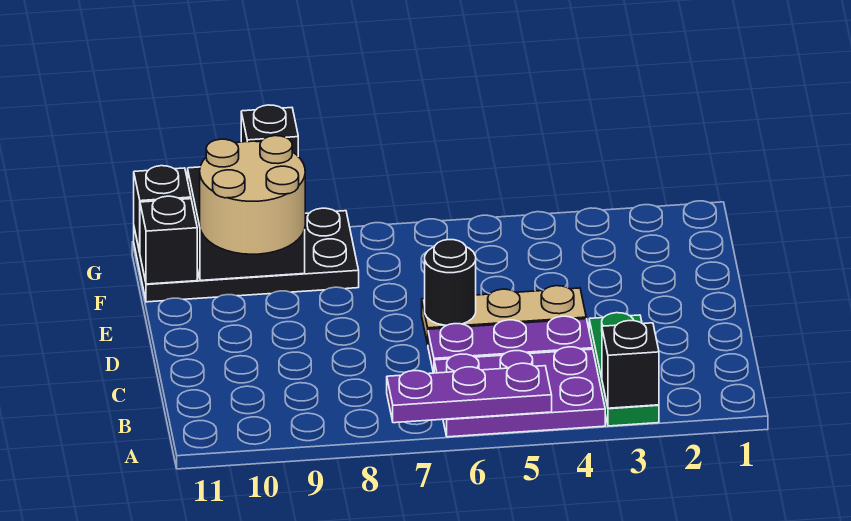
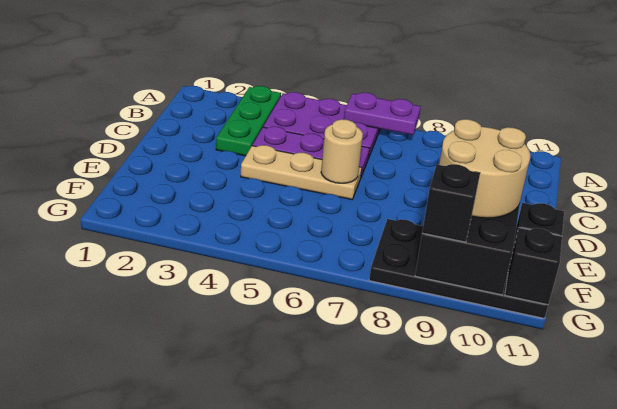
black brick A3 level 2 -> none
purple plate A5:A7 level 2 -> purple plate A6:A7 level 2
black round brick D6 level 2 -> tan round brick D6 level 2

